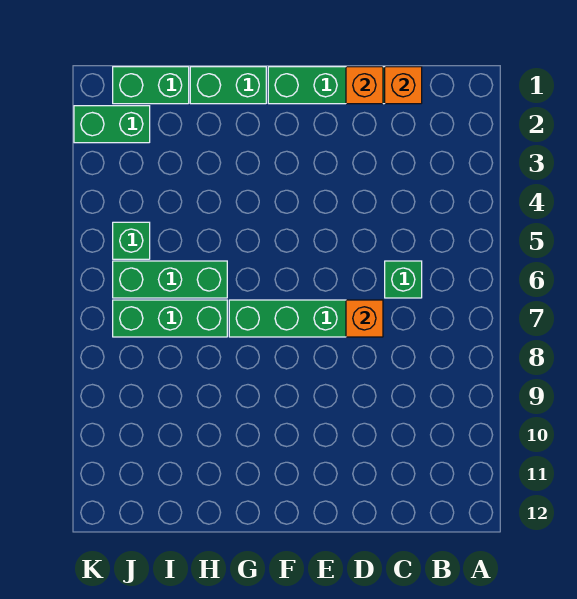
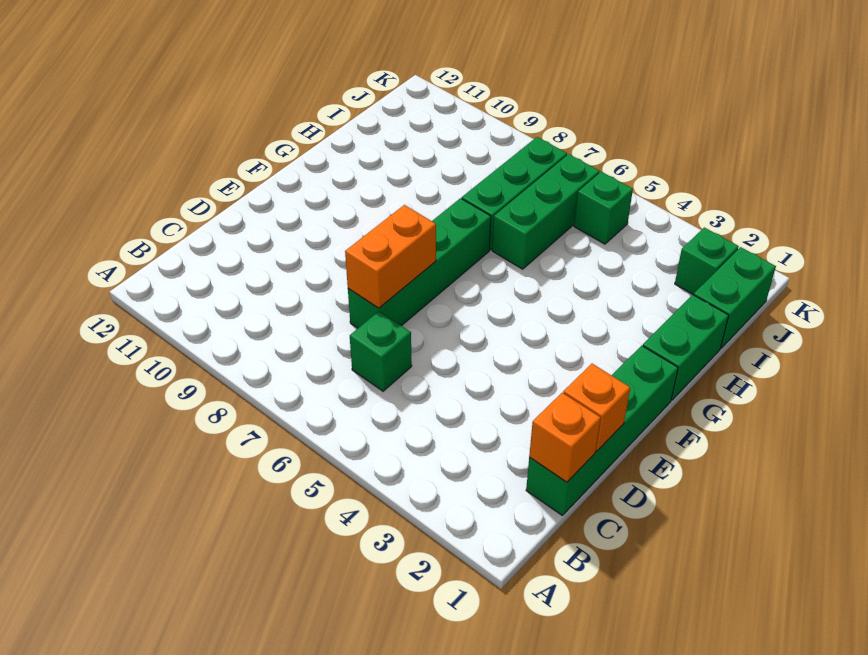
orange brick D7 level 2 -> orange brick D7:E7 level 2
green brick J2:K2 level 1 -> green brick J2 level 1

